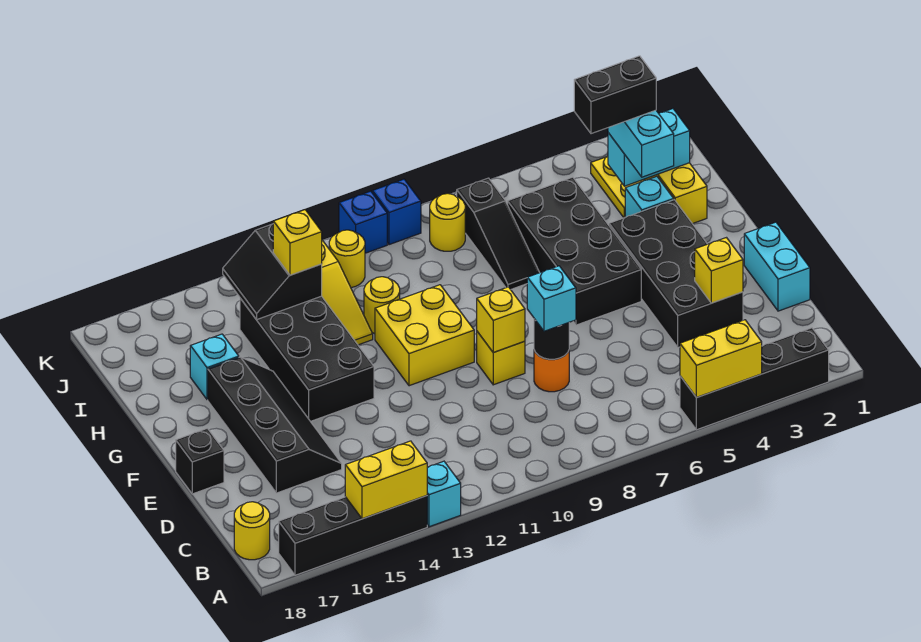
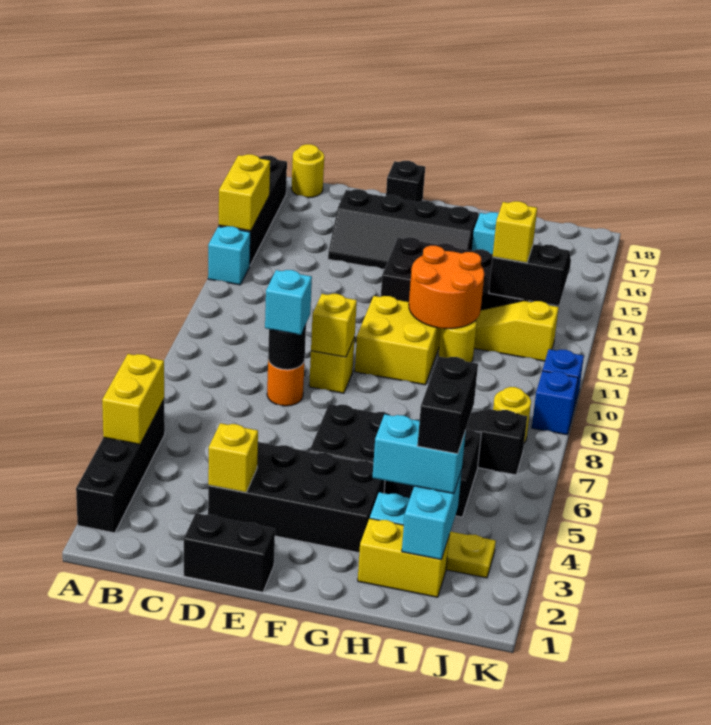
cyan brick D1:E1 level 1 -> black brick D1:E1 level 1
none -> orange round brick G11:H12 level 2
yellow round brick J11 level 1 -> none

